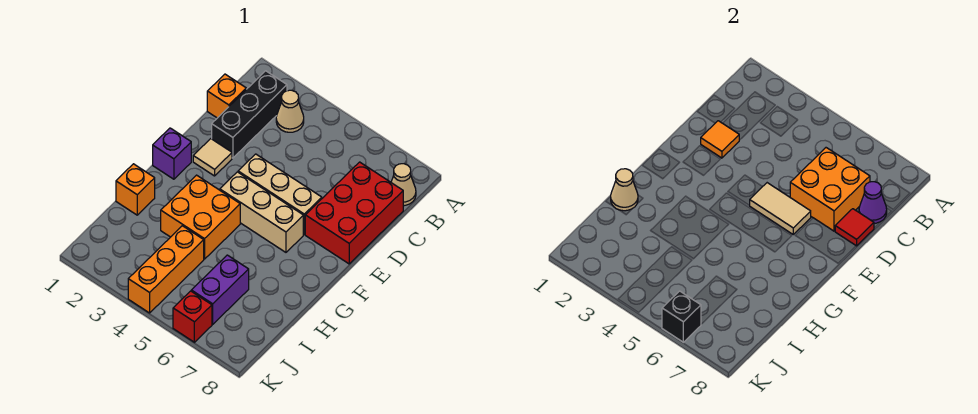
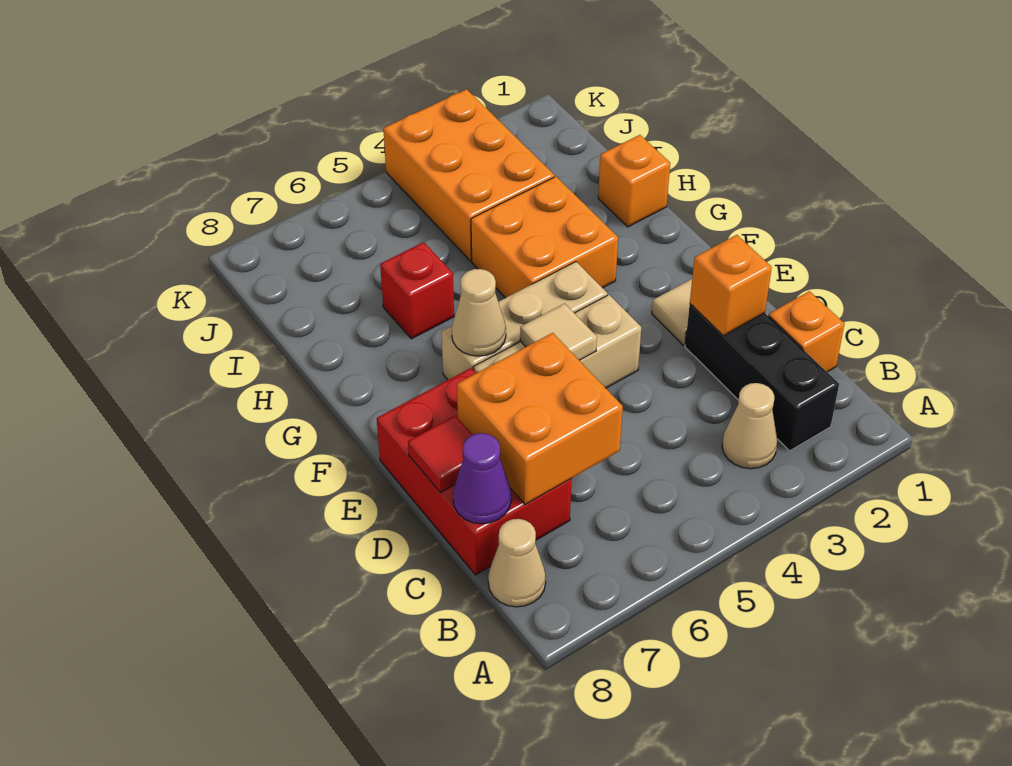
orange tile D2 level 2 -> orange brick D2 level 2
tan tile E5:E6 level 2 -> tan tile E5 level 2
purple brick F1 level 1 -> none
tan cone H1 level 2 -> tan cone F6 level 2
orange brick I4:K4 level 1 -> orange brick I3:K4 level 1
purple brick I6:J6 level 1 -> none
red brick K6 level 1 -> red brick H6 level 1
black brick K6 level 2 -> none

